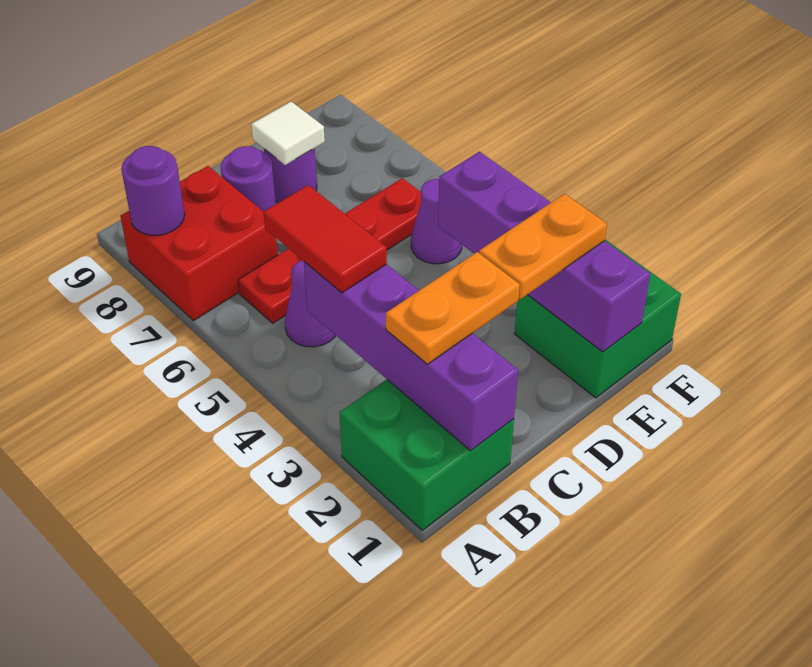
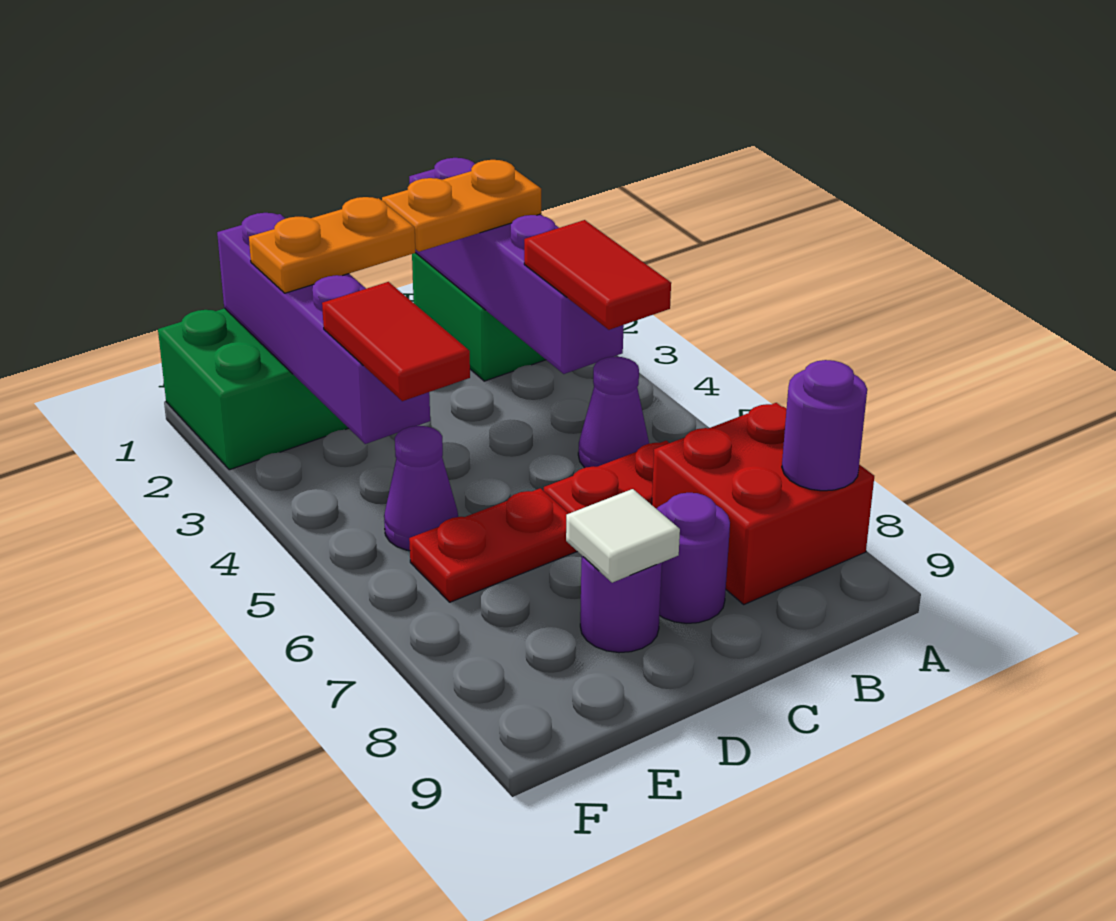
none -> red tile E4:E5 level 3

